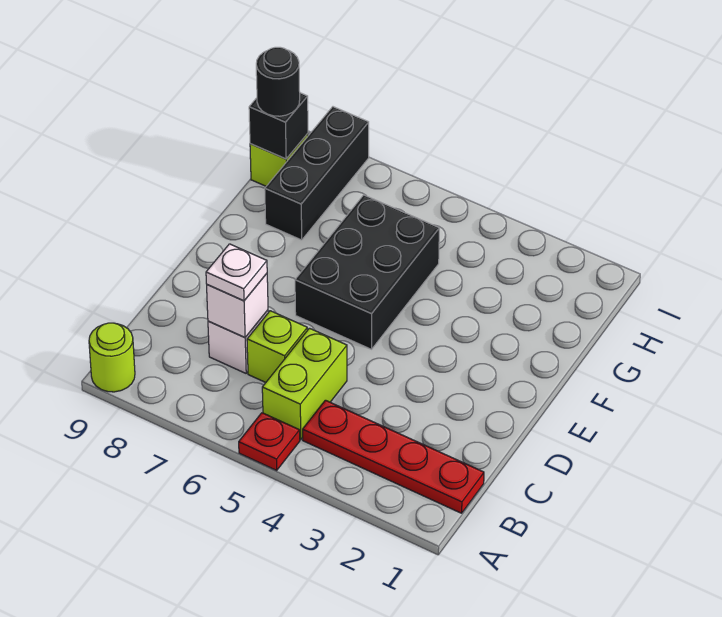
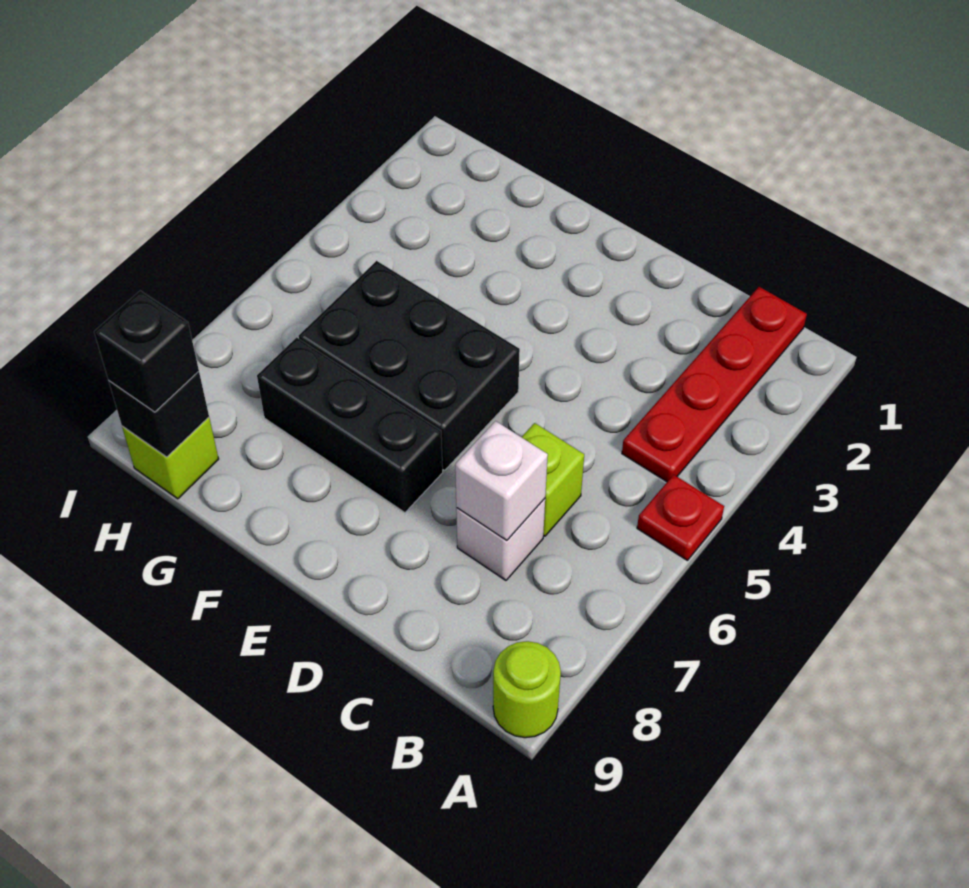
lime brick B5:C5 level 1 -> none
white plate C7 level 3 -> none
black brick G8:I8 level 1 -> black brick E7:G7 level 1
black round brick H9 level 3 -> black brick H9 level 3

